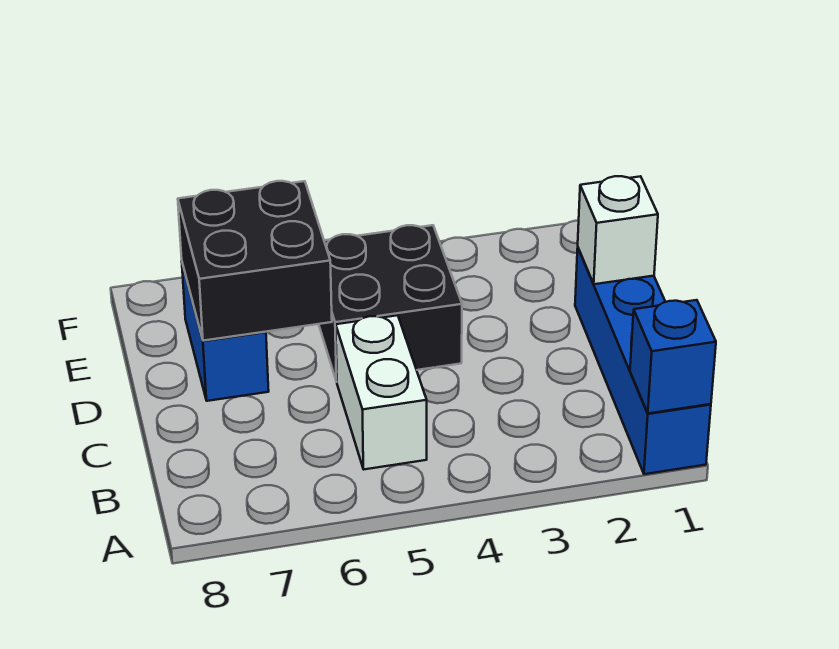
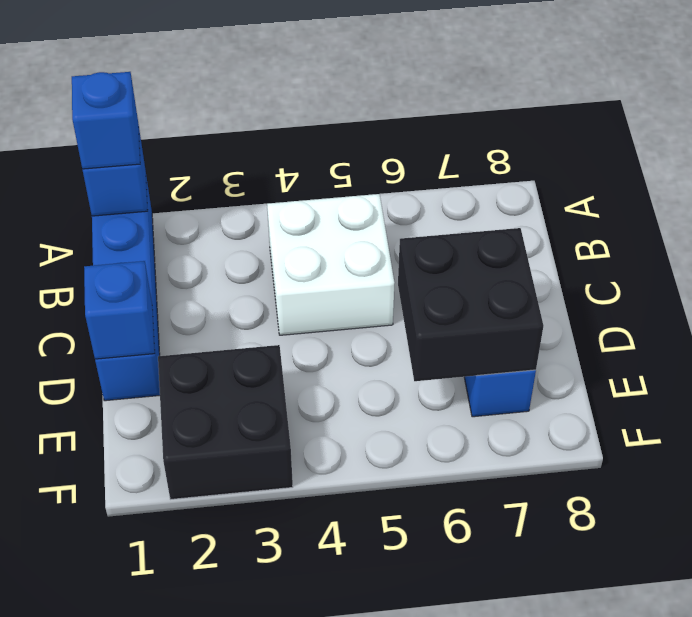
none -> blue brick A1 level 3
white brick B5:C5 level 1 -> white brick B4:C5 level 1
white brick D1 level 2 -> blue brick D1 level 2
black brick D4:E5 level 1 -> black brick E2:F3 level 1

